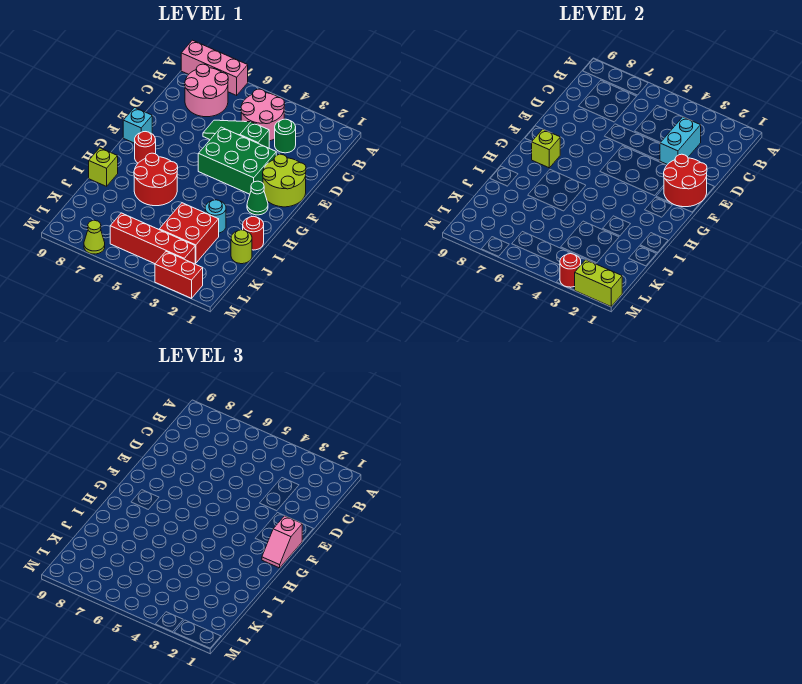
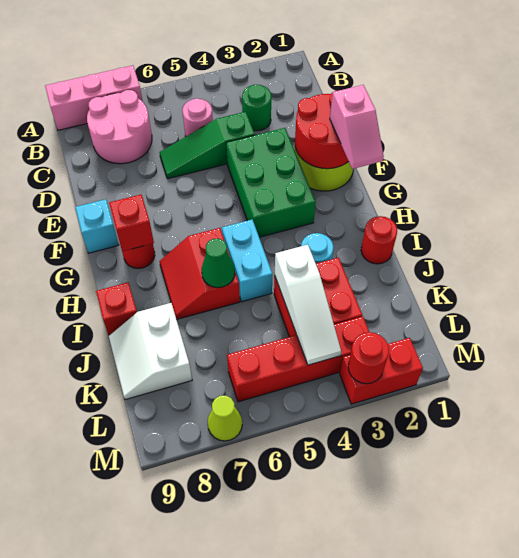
pink round brick B4:C5 level 1 -> pink round brick C5 level 1
cyan brick C3:D3 level 2 -> cyan brick H5:I5 level 1
green brick E3:F5 level 1 -> green brick E3:G4 level 1
green cone G2 level 1 -> green cone I6 level 2
lime brick G8 level 2 -> red brick G8 level 2
red round brick H6:I7 level 1 -> red slope H6:I7 level 1 top 6
lime brick I9 level 1 -> red brick I9 level 1
lime round brick J1 level 1 -> none
none -> white slope J4:L4 level 2 top J
none -> white slope J8:K9 level 1 top 8
lime brick M1:M2 level 2 -> none

